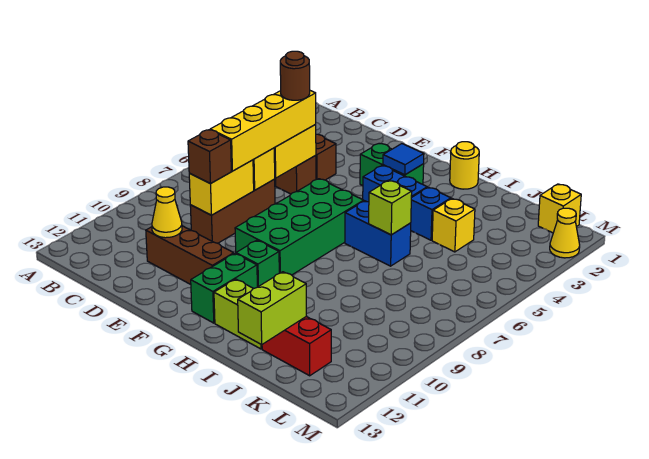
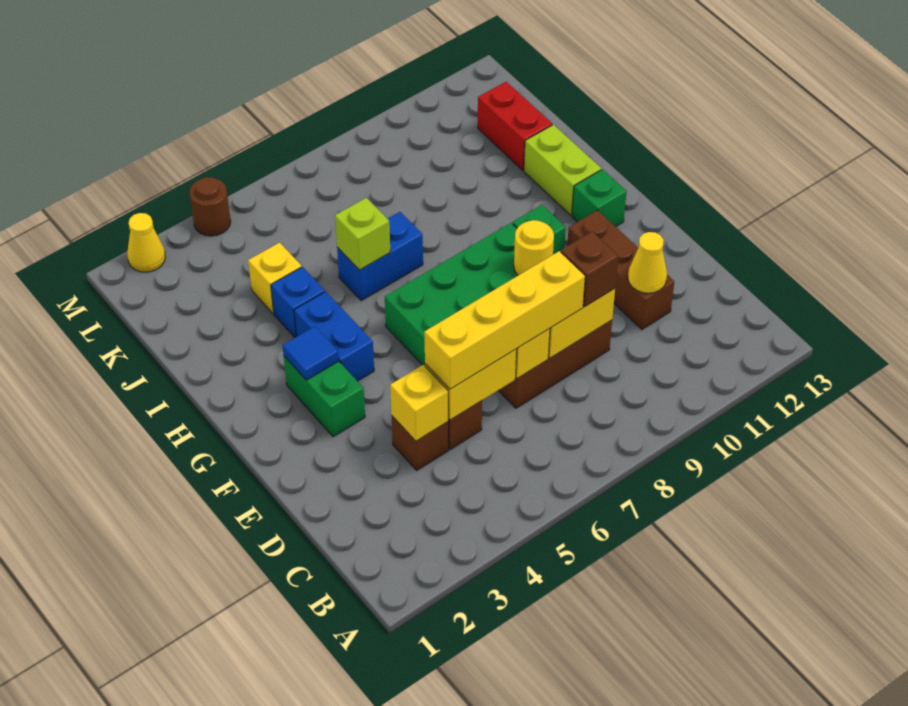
brown round brick D5 level 4 -> brown round brick M4 level 1
green brick G11:G12 level 1 -> green brick G12 level 1
yellow round brick H1 level 1 -> yellow round brick F9 level 2
blue brick H6:I6 level 1 -> blue brick I6:I7 level 1
lime brick J12:J13 level 2 -> none
yellow brick L1 level 1 -> yellow brick D4 level 2

